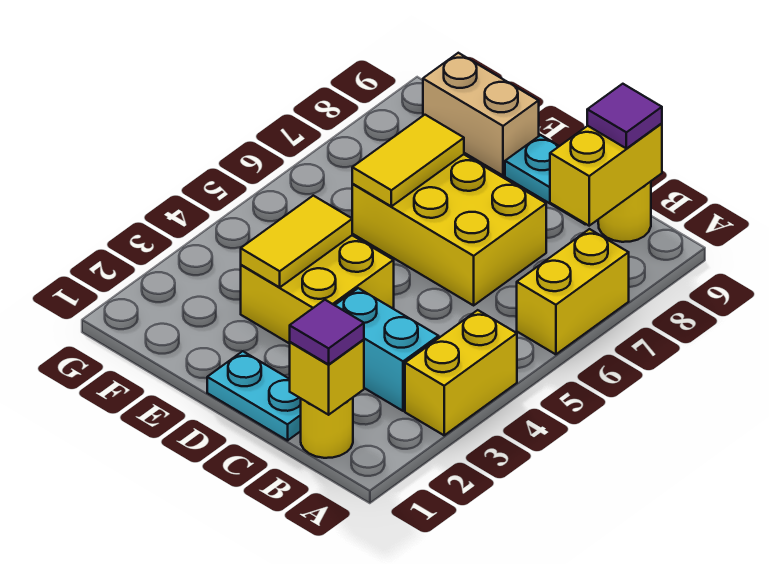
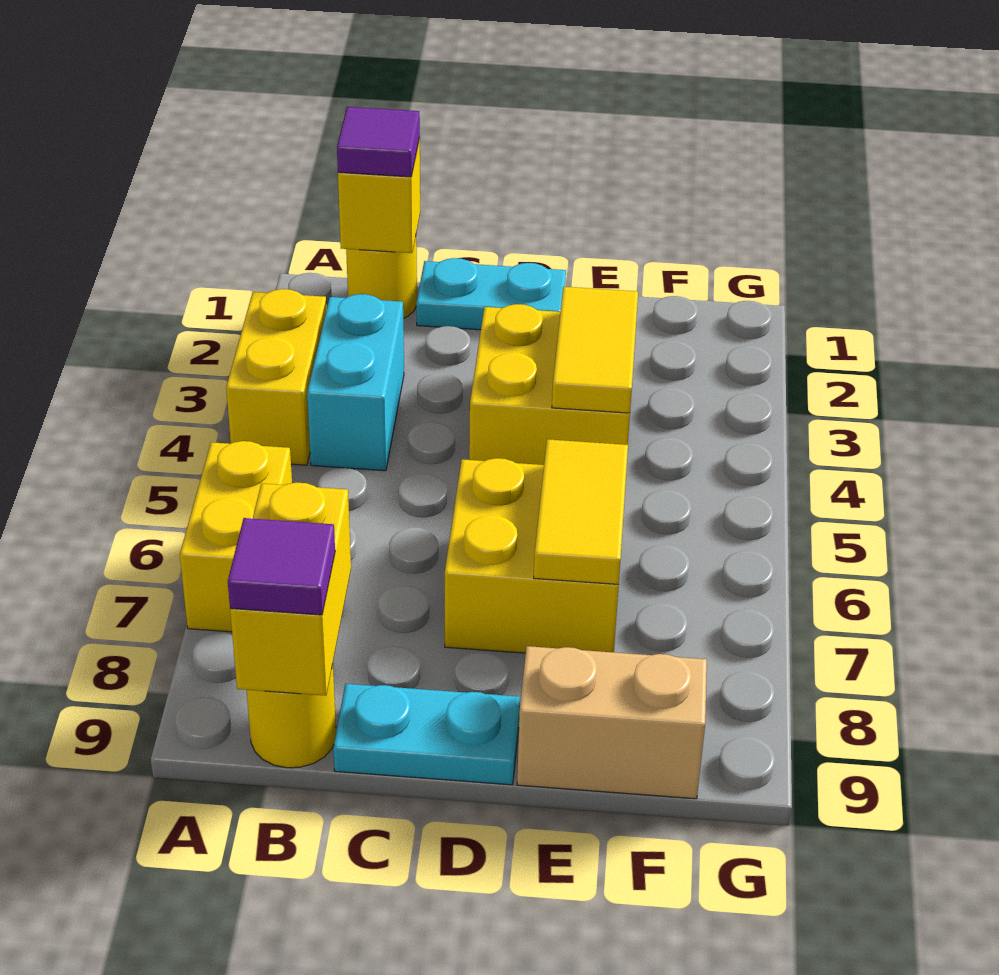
cyan brick B3:C3 level 1 -> cyan brick B3:B4 level 1
yellow brick C6:E7 level 1 -> yellow brick D6:E7 level 1

